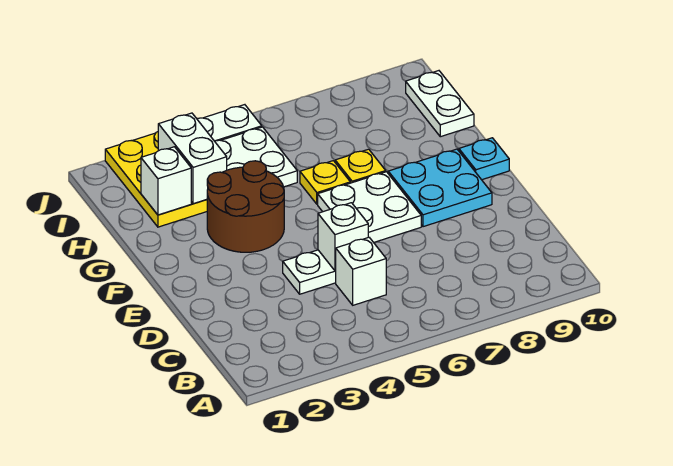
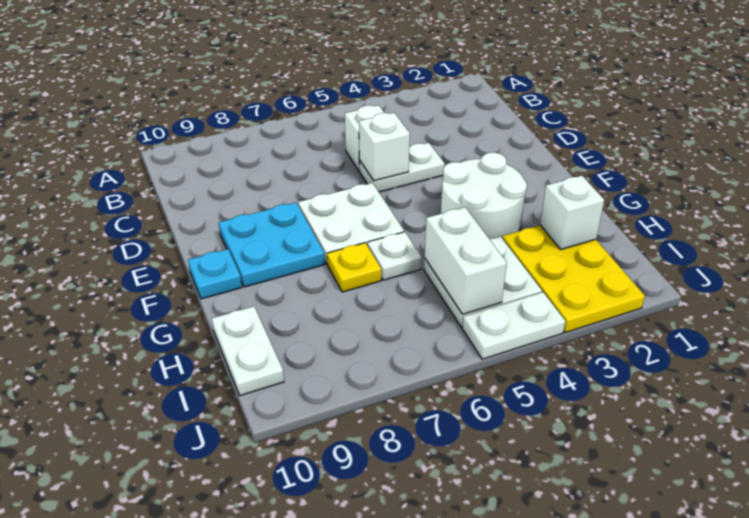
brown round brick F3:G4 level 1 -> white round brick F3:G4 level 1
yellow plate G6 level 1 -> white plate G6 level 1
white brick H3:I3 level 2 -> white brick H5:I5 level 2

